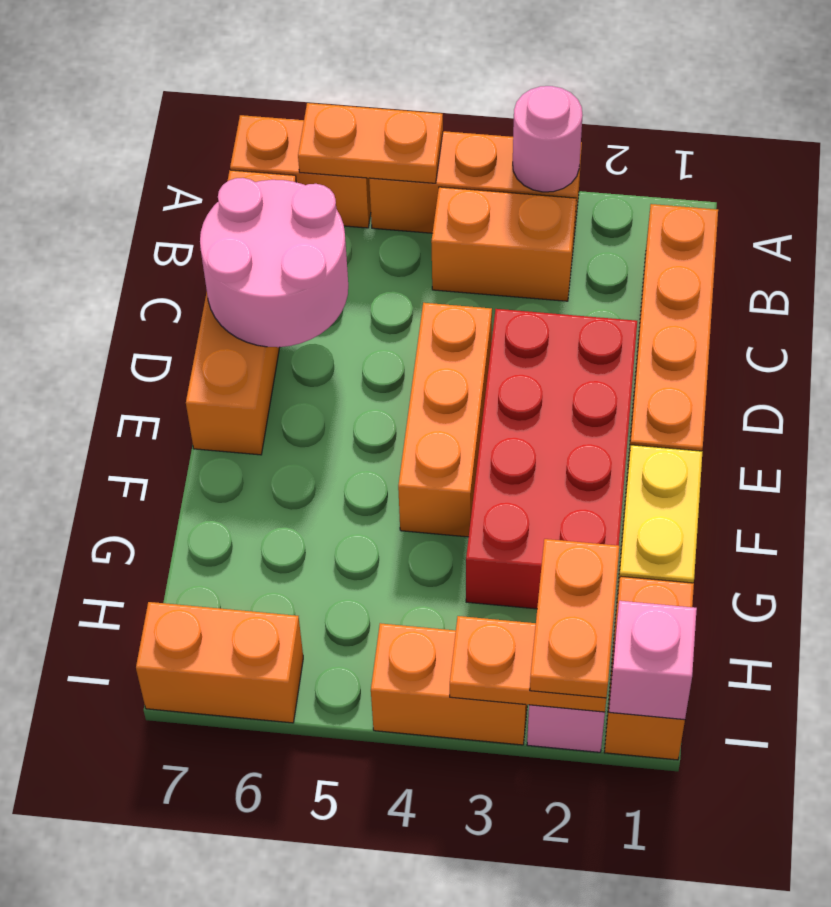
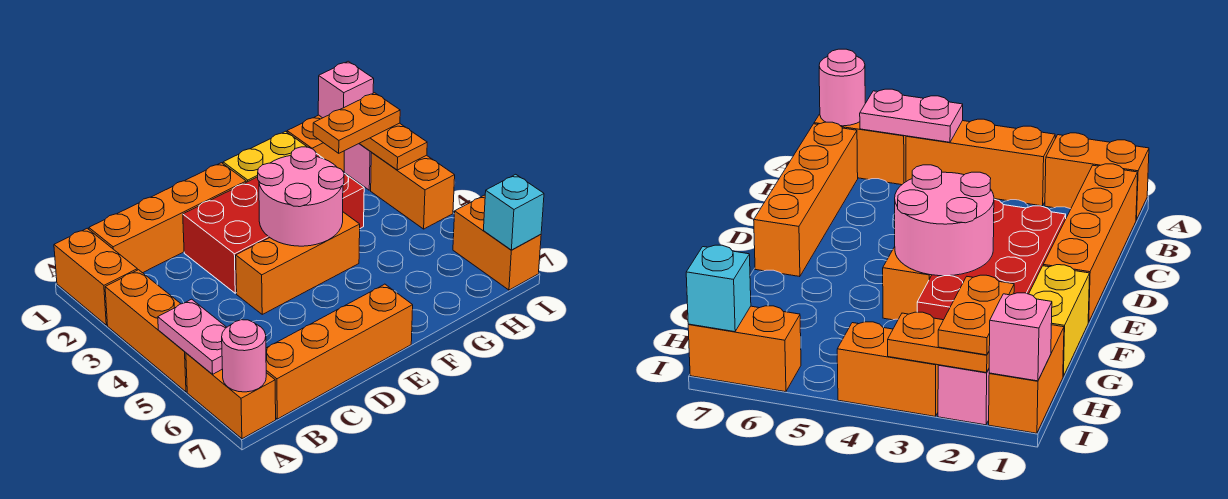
pink round brick A3 level 2 -> pink round brick A7 level 2
orange plate A5:A6 level 2 -> pink plate A5:A6 level 2
orange brick B3:B4 level 1 -> orange brick A1:A2 level 1
pink round brick C6:D7 level 2 -> pink round brick E3:F4 level 2
none -> cyan brick I7 level 2

